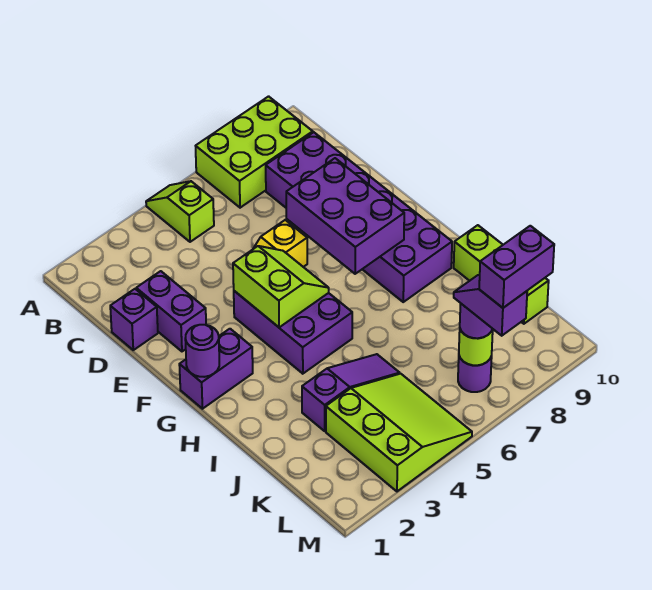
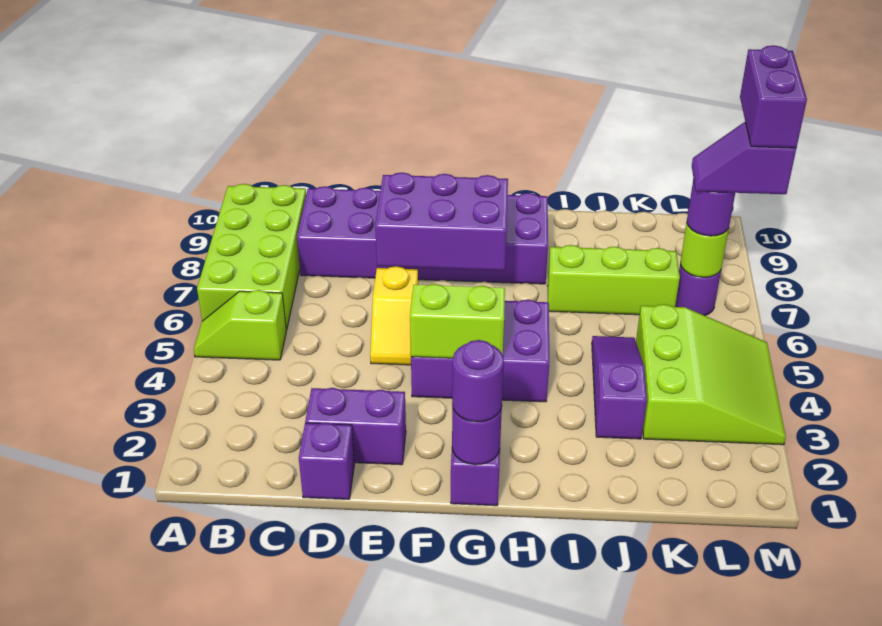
lime brick A7:B9 level 1 -> lime brick A6:B9 level 1
none -> purple round brick G1 level 3
lime brick I10:K10 level 1 -> lime brick I7:K7 level 1
lime slope K3:M5 level 1 top 3 -> lime slope K3:M5 level 1 top K

